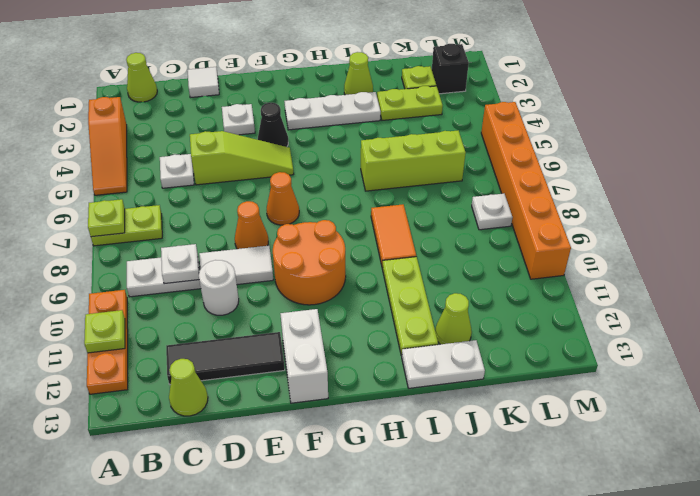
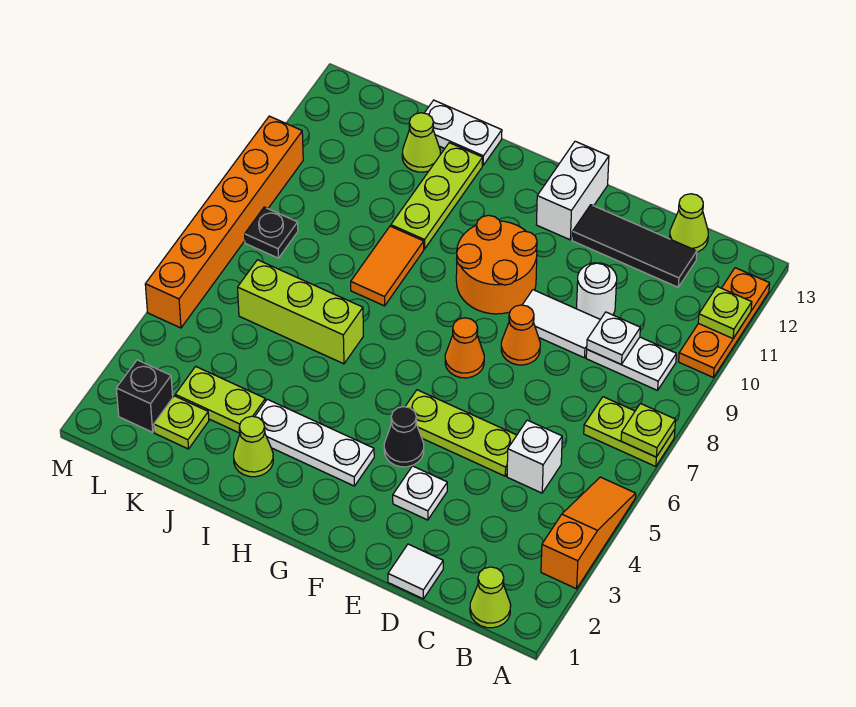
white plate C5 level 1 -> white brick C5 level 1
lime slope D5:F5 level 1 top D -> lime plate D5:F5 level 1
white plate L8 level 1 -> black plate L8 level 1

